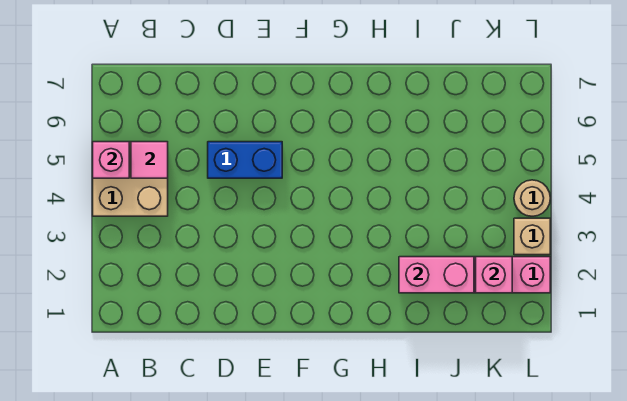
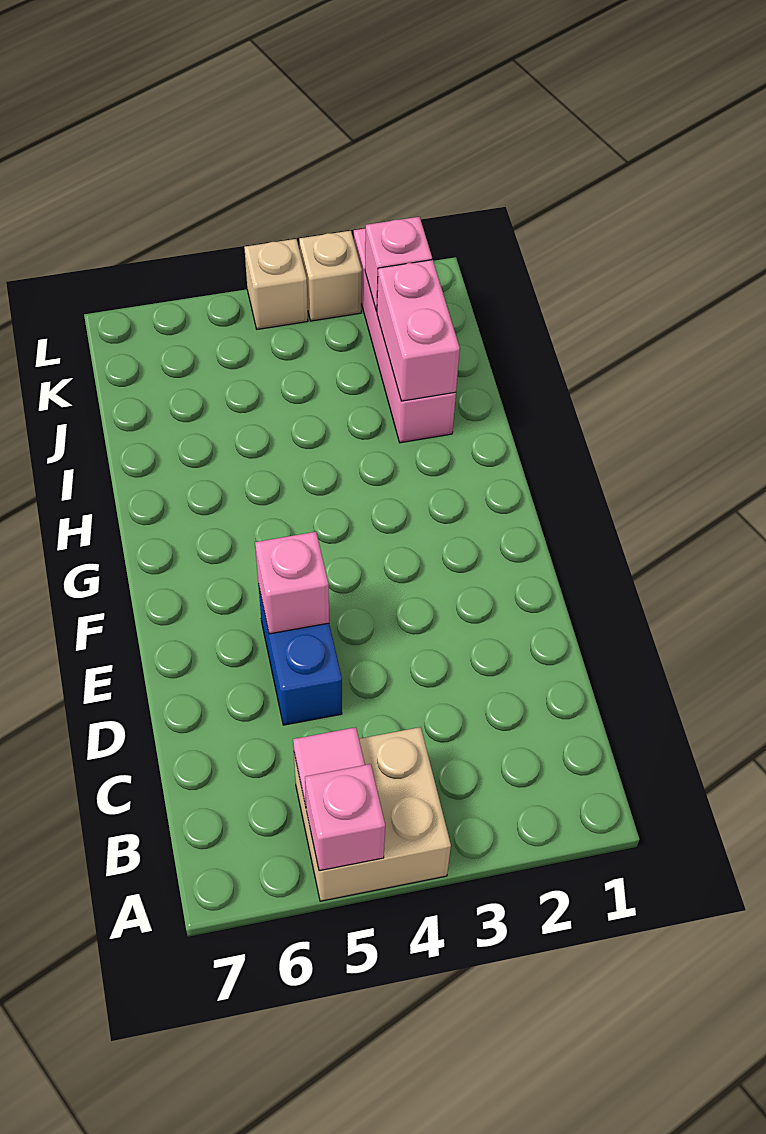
none -> pink brick E5 level 2
tan round brick L4 level 1 -> tan brick L4 level 1

